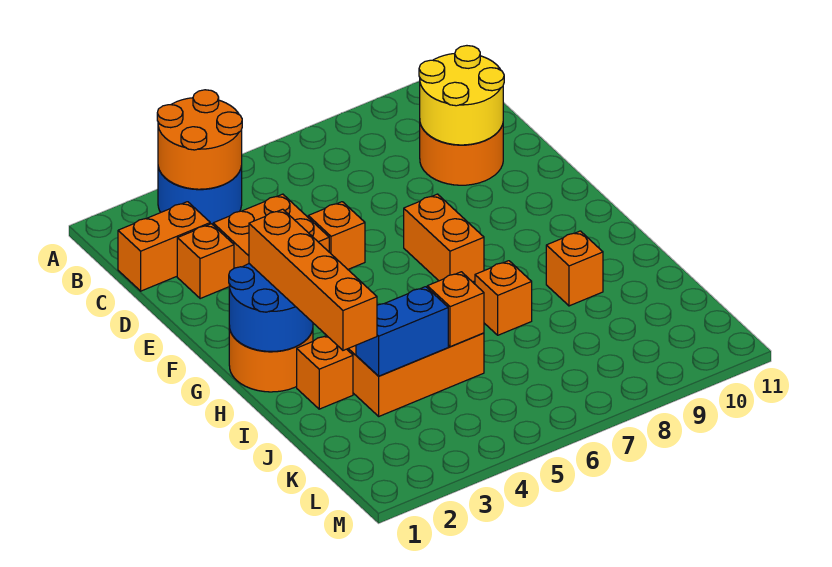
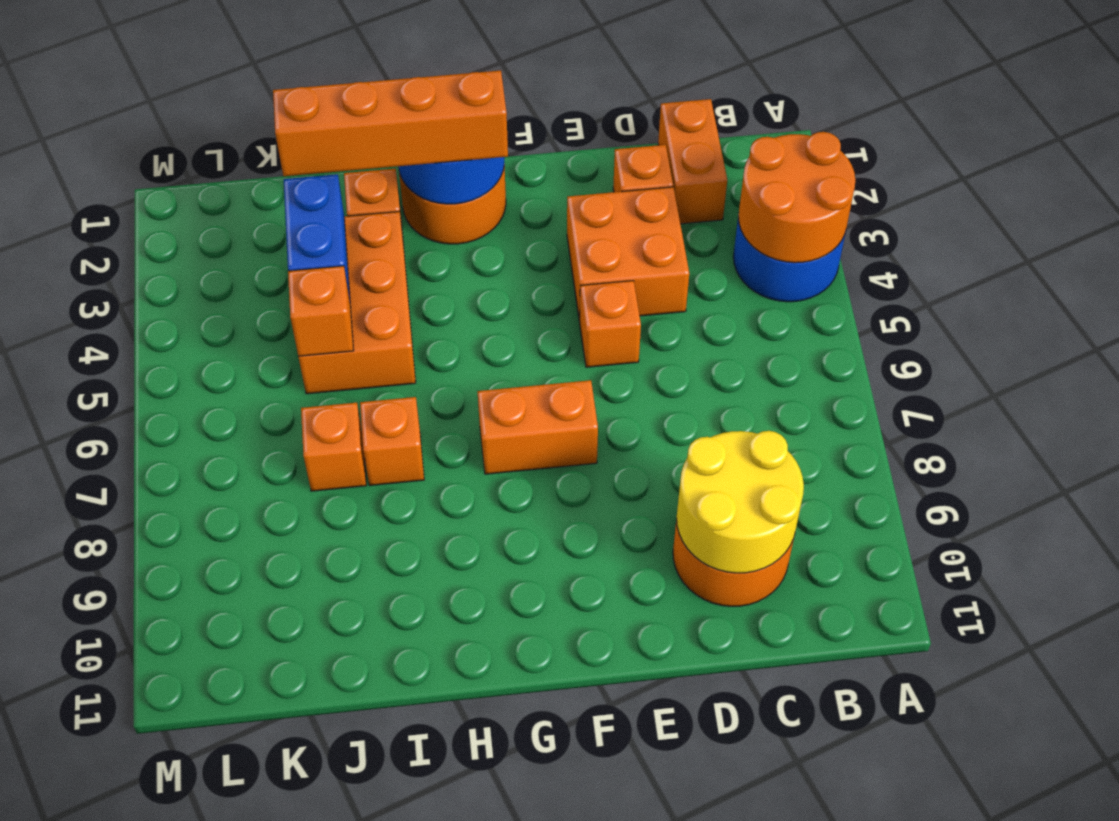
orange brick I9 level 1 -> orange brick J7 level 1

